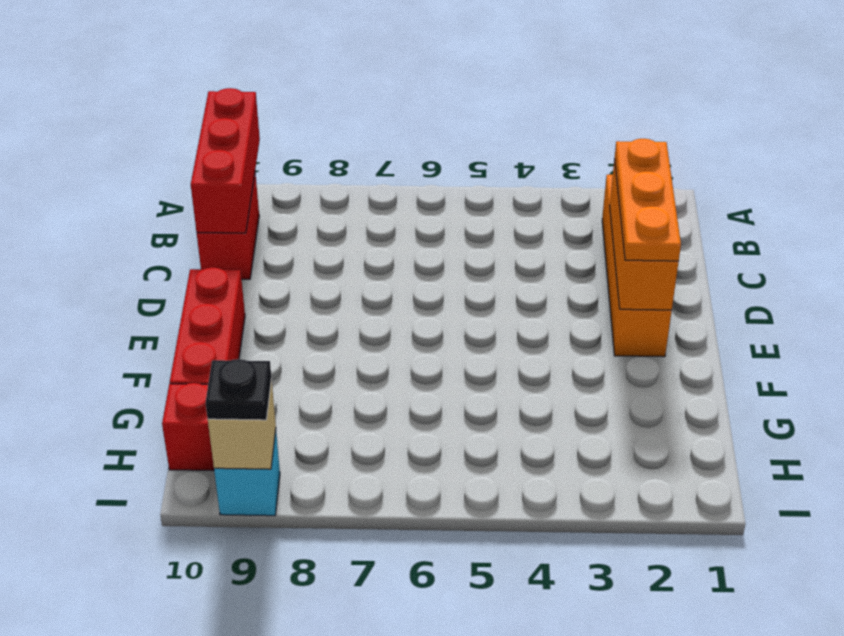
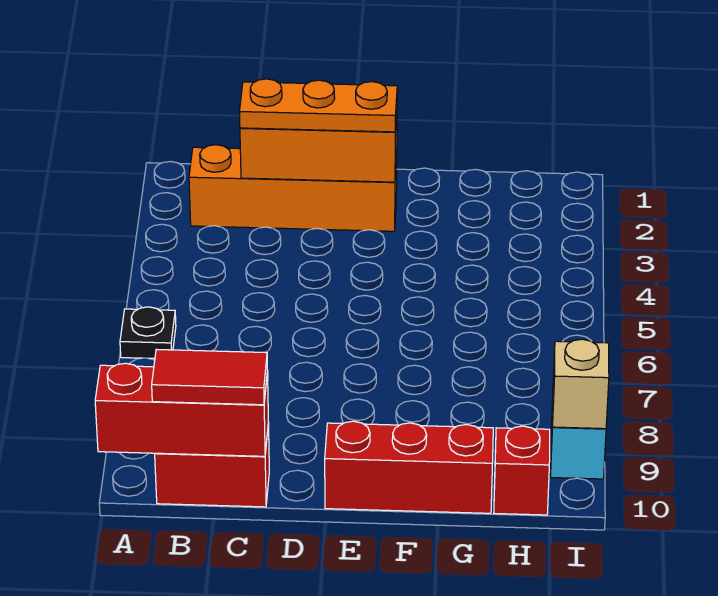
none -> red tile B10:C10 level 3
black plate I9 level 3 -> black plate A6 level 1

